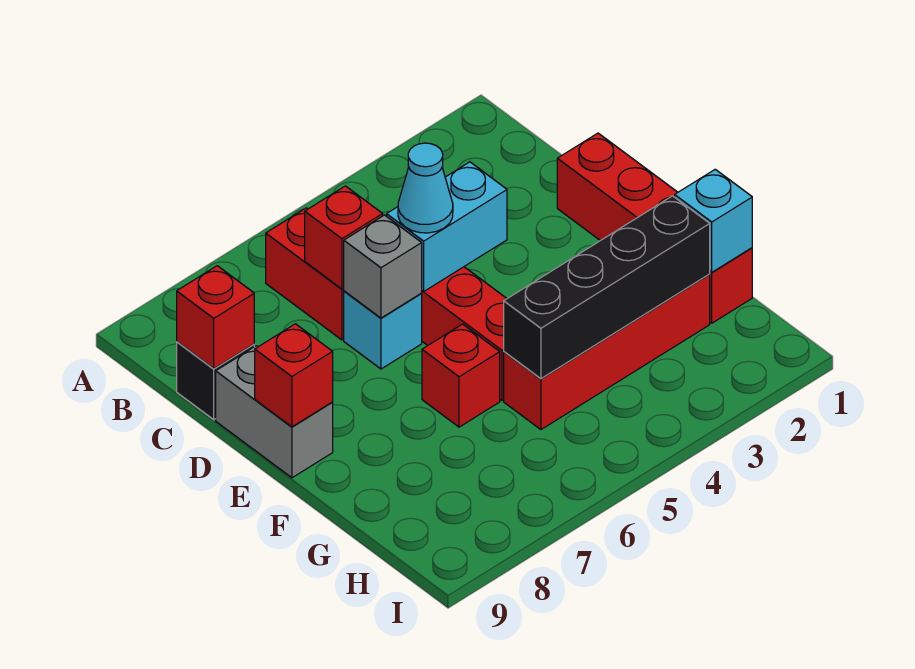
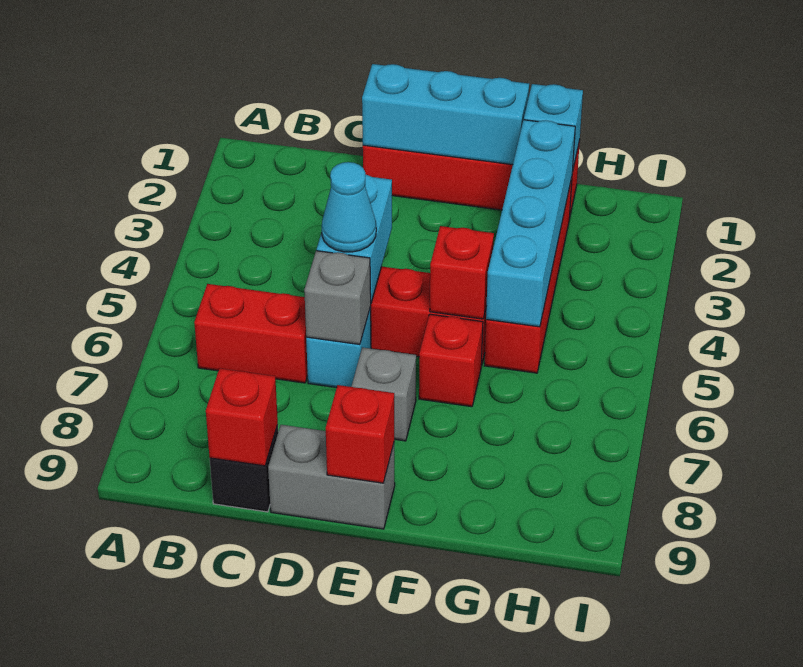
red brick C6 level 2 -> red brick F5 level 2
none -> cyan brick D1:F1 level 2
none -> grey brick E7 level 1
black brick G2:G5 level 2 -> cyan brick G2:G5 level 2

